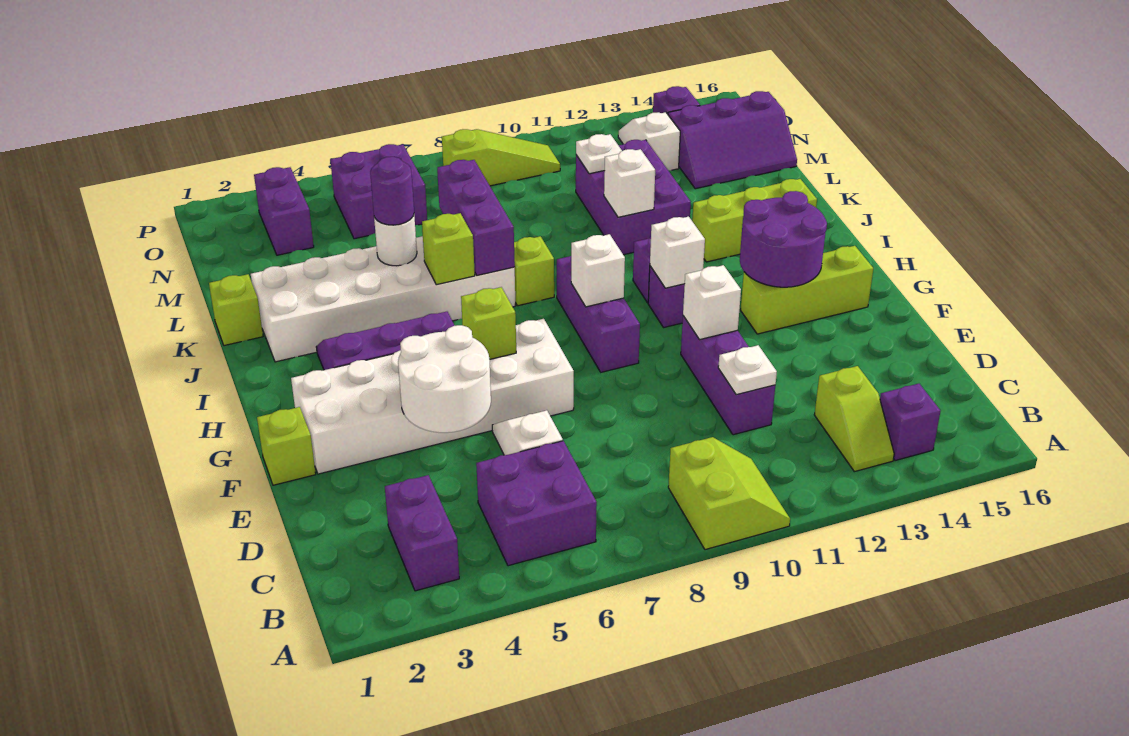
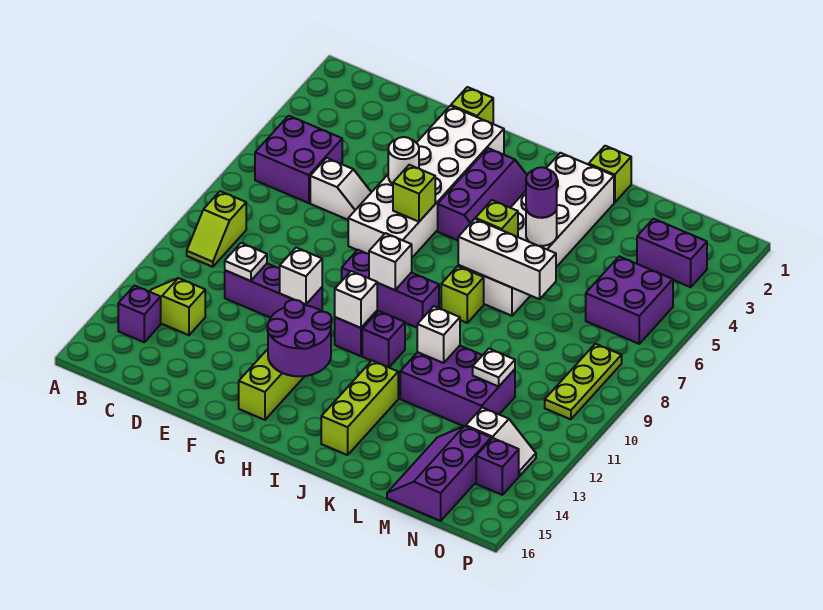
lime slope A9:B10 level 1 top 9 -> lime slope B9:B10 level 1 top 9
purple brick B3:C3 level 1 -> none
white round brick E4:F5 level 2 -> white round brick F5 level 2
purple brick J7:L7 level 2 -> white brick J7:L7 level 2
lime slope O8:O10 level 1 top 8 -> lime plate O8:O10 level 1

